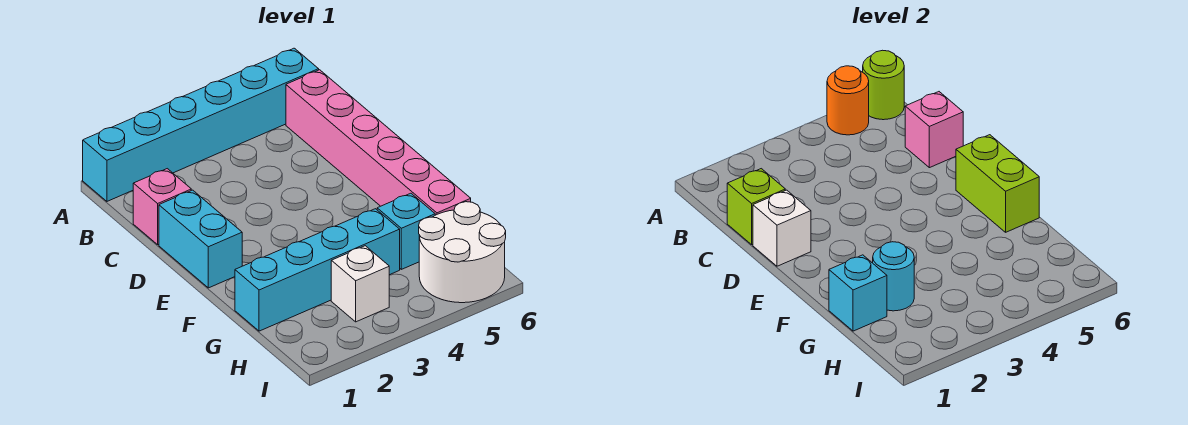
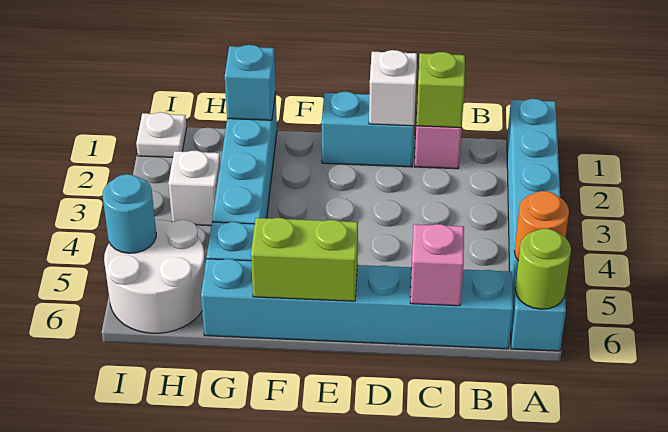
pink brick B6:G6 level 1 -> cyan brick B6:G6 level 1
cyan round brick G2 level 2 -> cyan round brick I5 level 2
none -> white plate I1 level 1

